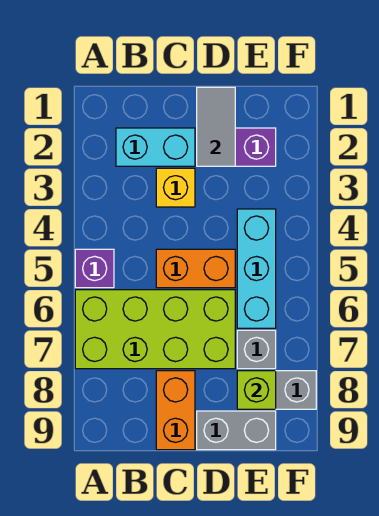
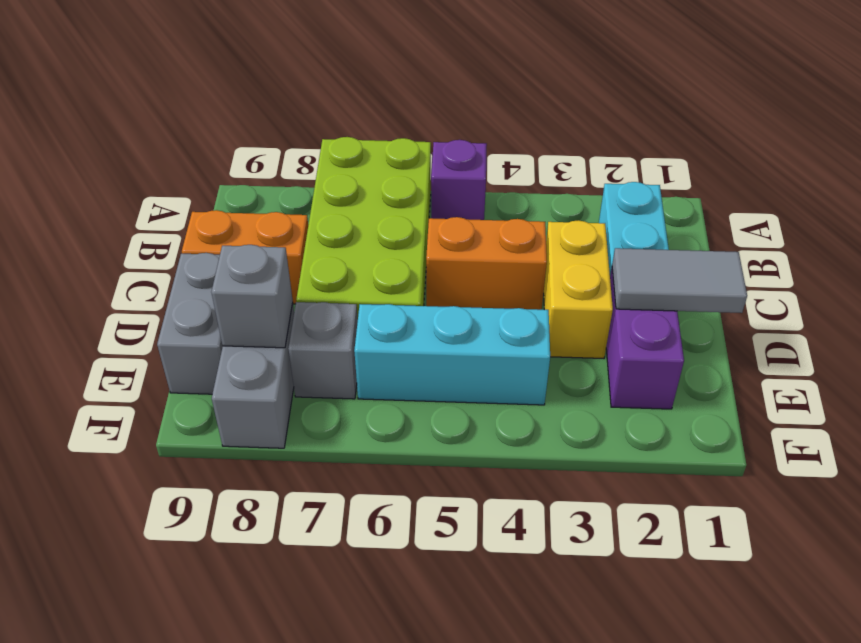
yellow brick C3 level 1 -> yellow brick C3:D3 level 1
orange brick C5:D5 level 1 -> orange brick C4:C5 level 1
lime brick E8 level 2 -> grey brick E8 level 2

